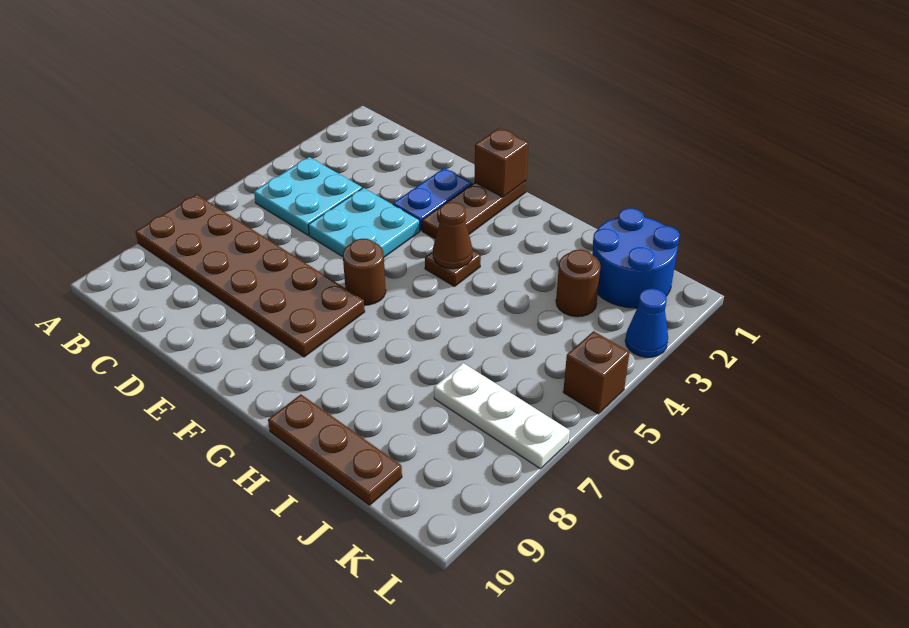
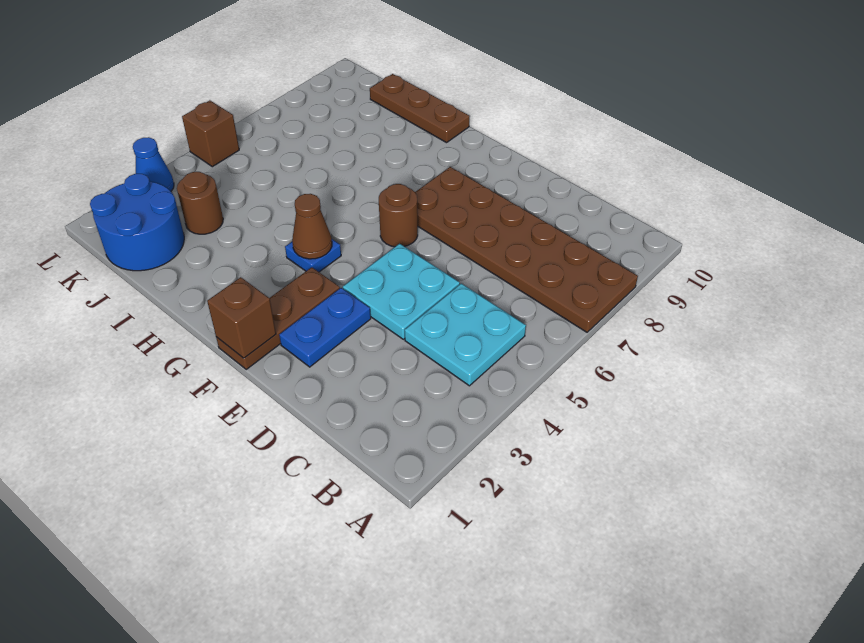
brown plate G4 level 1 -> blue plate G4 level 1
white plate J7:L7 level 1 -> none

